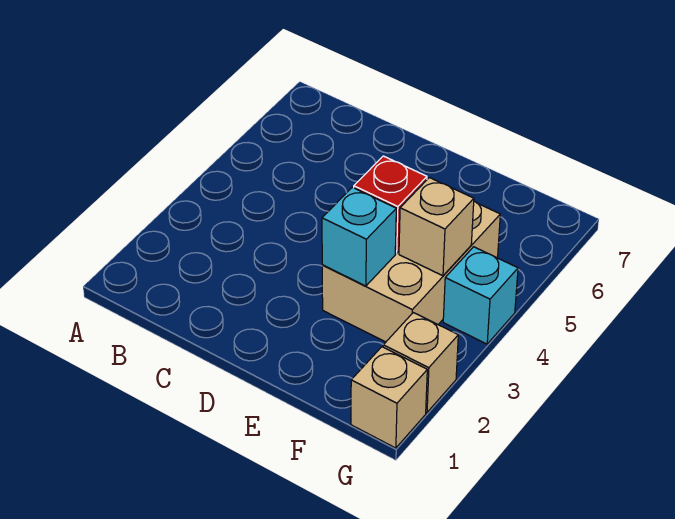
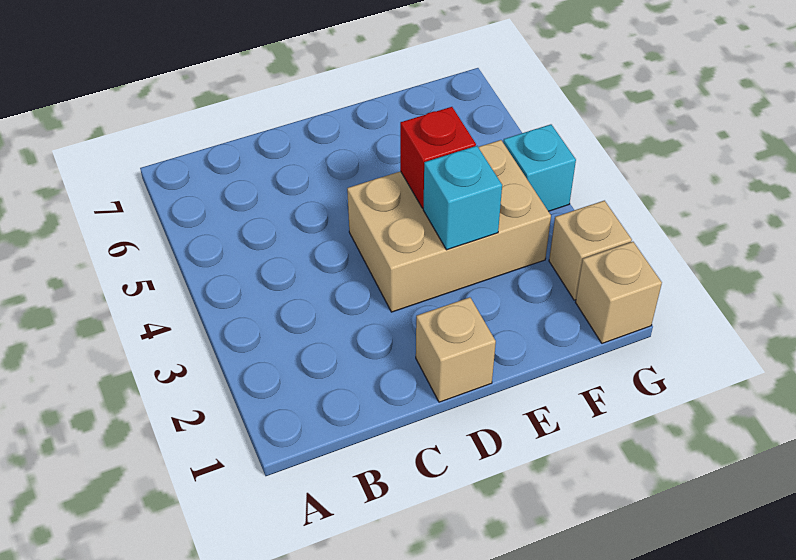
tan brick E3:F5 level 1 -> tan brick D3:F4 level 1
tan brick F4 level 2 -> tan brick D1 level 1

